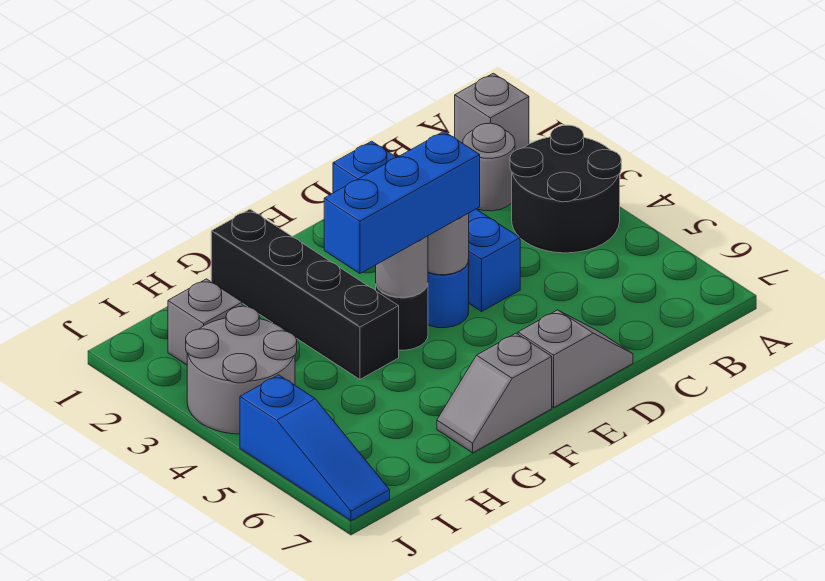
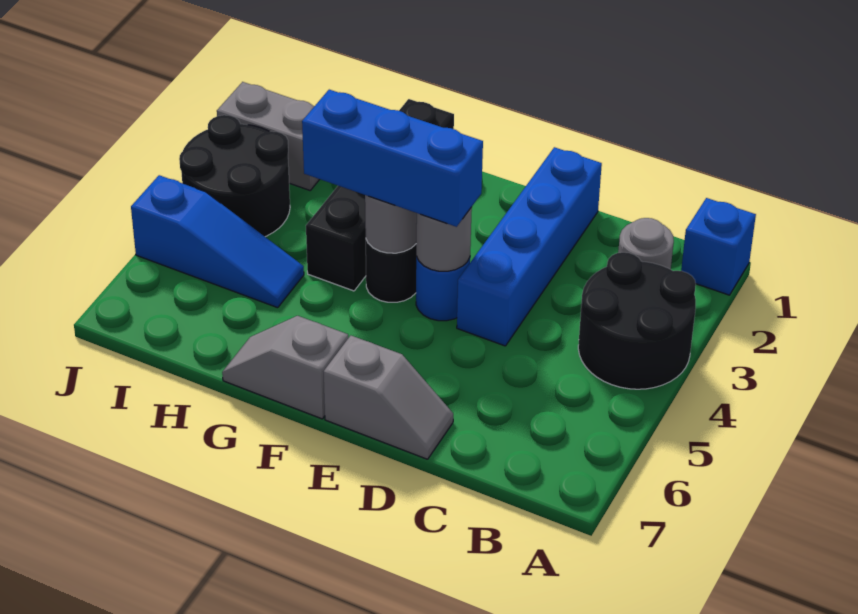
grey brick A1 level 1 -> blue brick A1 level 1
grey brick I2 level 1 -> grey brick I2:J2 level 1
grey round brick I3:J4 level 1 -> black round brick I3:J4 level 1
blue slope J5:J7 level 1 top 5 -> blue slope H5:J5 level 1 top J

